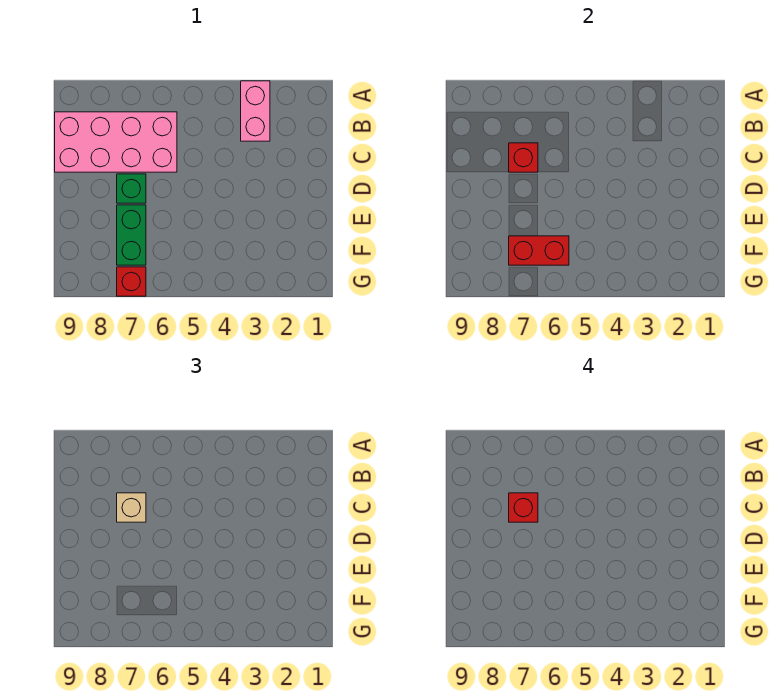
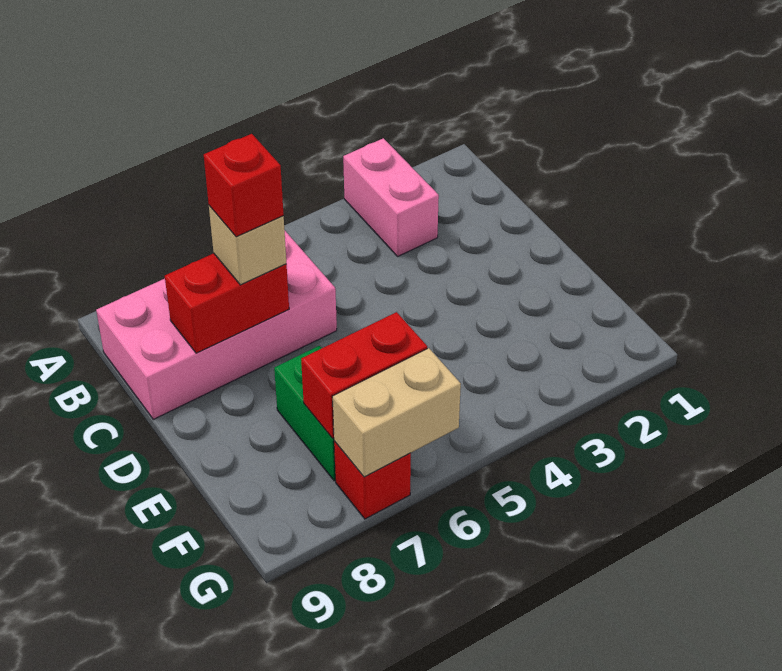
red brick C7 level 2 -> red brick C7:C8 level 2
green brick D7 level 1 -> none
none -> tan brick G6:G7 level 2

